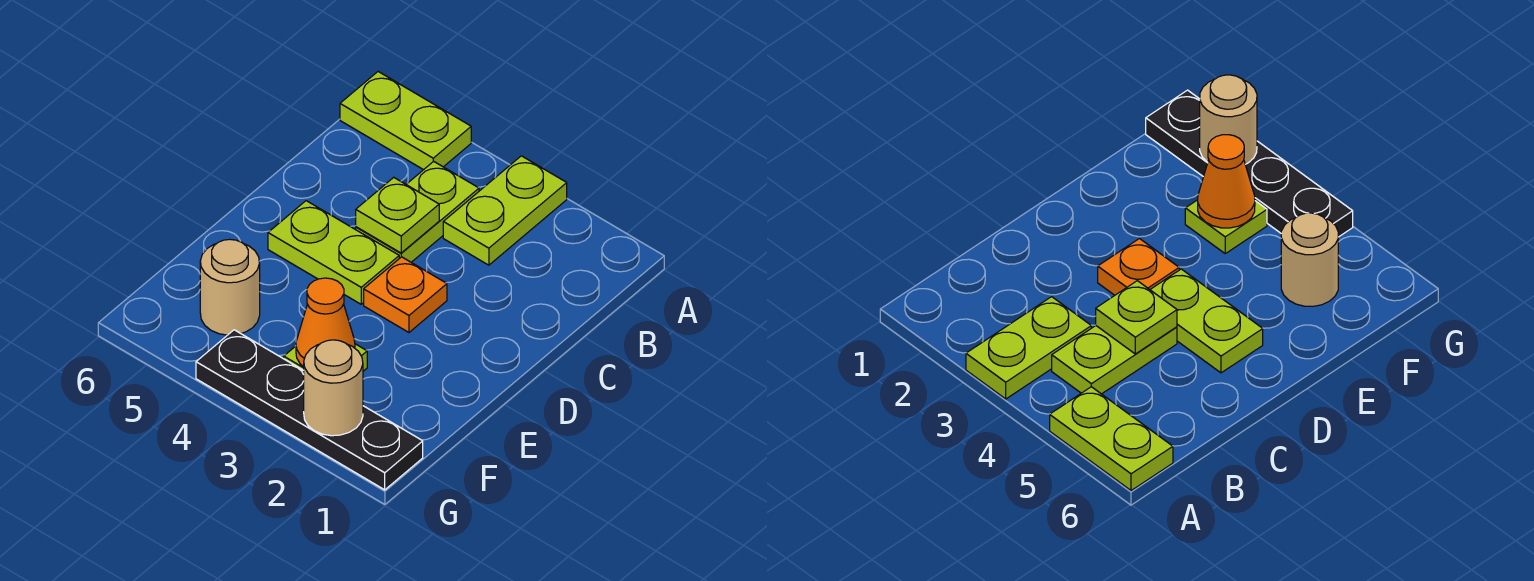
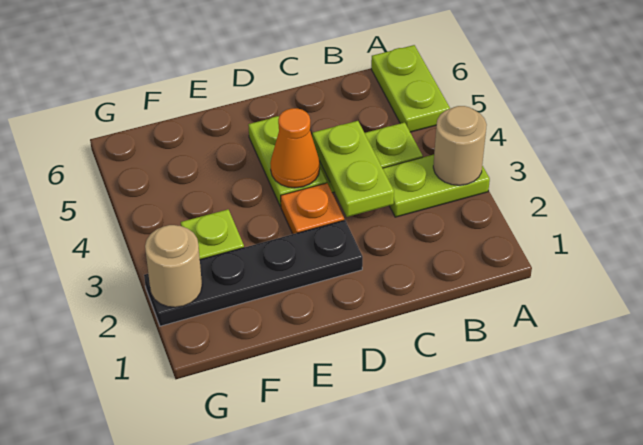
lime plate C4 level 2 -> lime plate C3:C4 level 2
orange cone F3 level 2 -> orange cone D4 level 2
tan round brick F5 level 1 -> tan round brick A3 level 2
black plate G1:G4 level 1 -> black plate D2:G2 level 1

